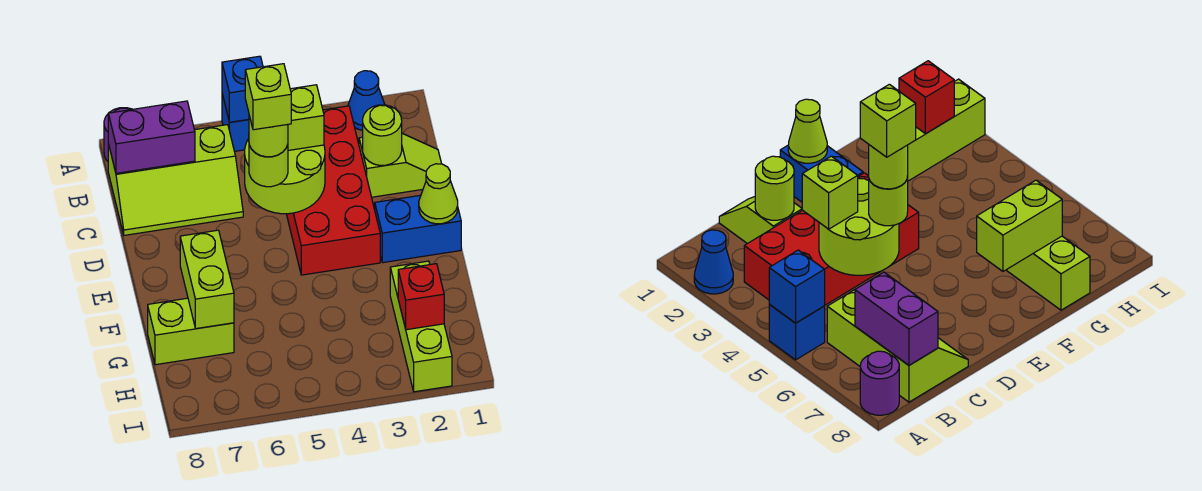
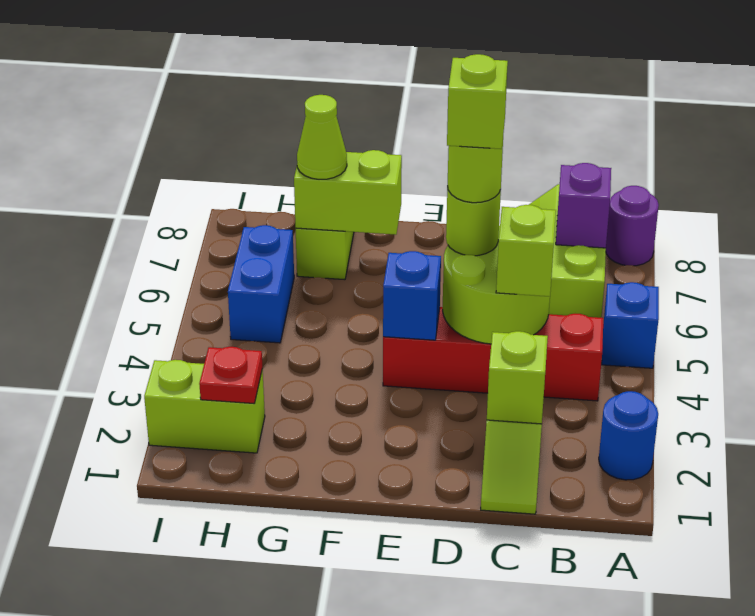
blue cone A2 level 1 -> blue round brick A2 level 1
blue brick A5 level 2 -> blue brick E4 level 2
red brick B3:E4 level 1 -> red brick B4:E4 level 1
purple brick B7:B8 level 2 -> purple brick B7 level 2
lime round brick C2 level 2 -> lime brick C2 level 2
blue brick E1:E2 level 1 -> blue brick H5:H6 level 1
lime cone E1 level 2 -> lime cone G7 level 3
lime brick G2:I2 level 1 -> lime brick H2:I2 level 1
red brick H2 level 2 -> red plate H2 level 2

